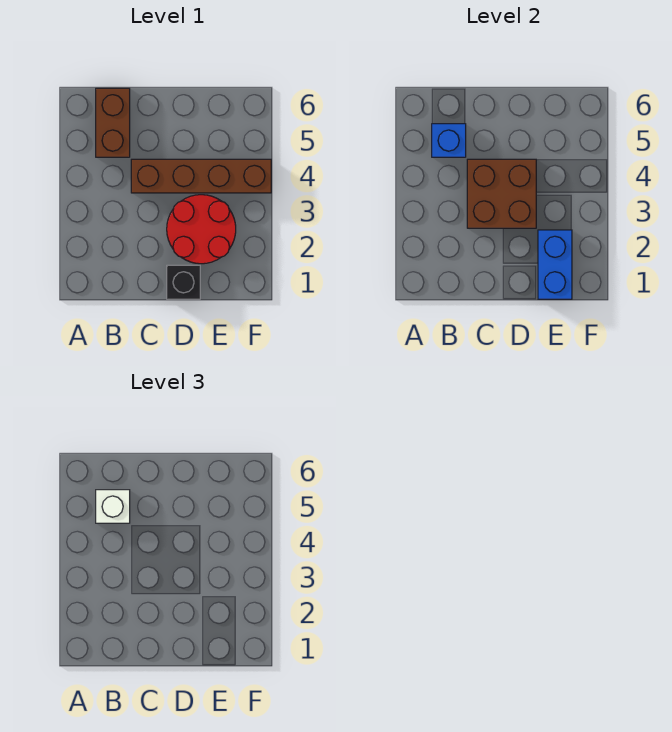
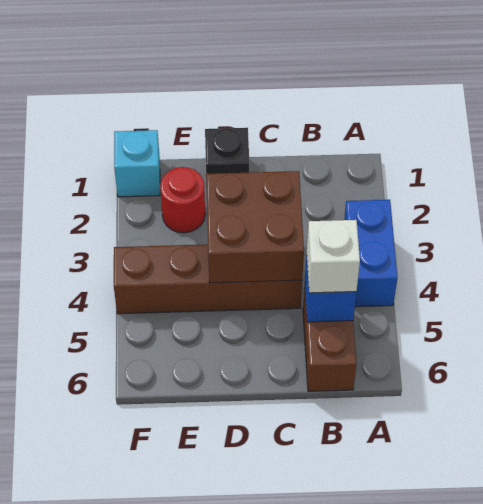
red round brick D2:E3 level 1 -> red round brick E2 level 1
blue brick E1:E2 level 2 -> blue brick A3:A4 level 1
none -> cyan brick F1 level 1

